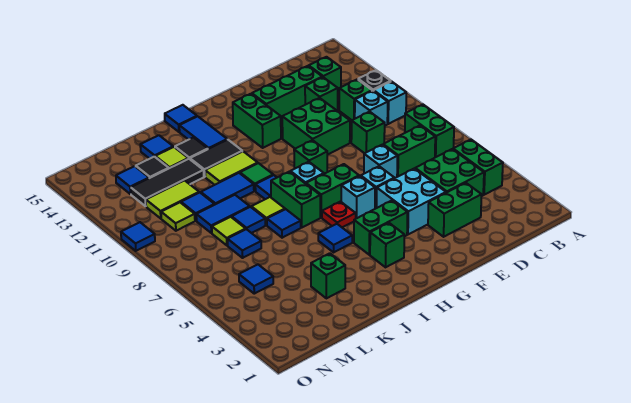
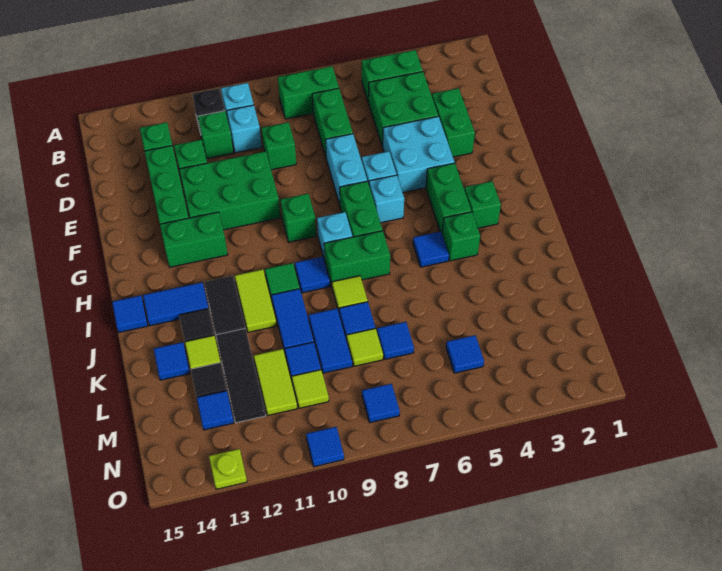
cyan brick E7 level 1 -> cyan brick E7:F7 level 1
green brick E10:F11 level 1 -> green brick E10:F12 level 1
red plate H6 level 1 -> none
blue tile J7 level 1 -> blue tile N8 level 1
green brick K3 level 1 -> green brick I4 level 1
none -> lime plate O13 level 1

